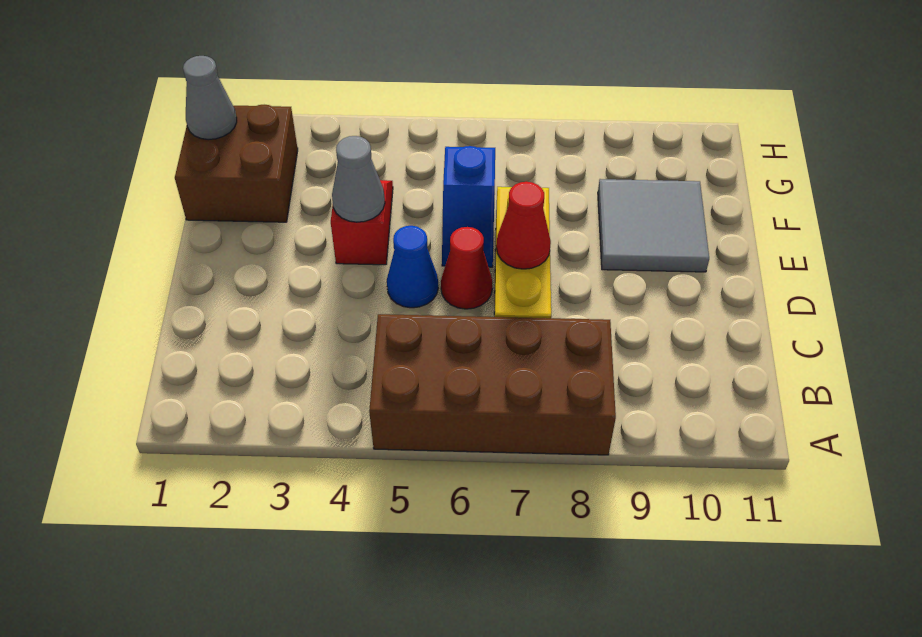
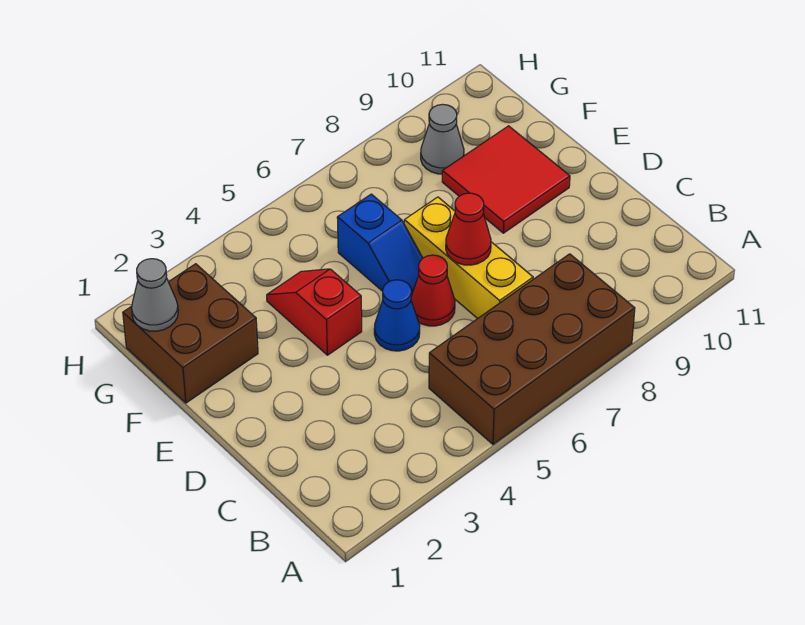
grey cone E4 level 2 -> grey cone G9 level 1
grey tile E9:F10 level 1 -> red tile E9:F10 level 1

